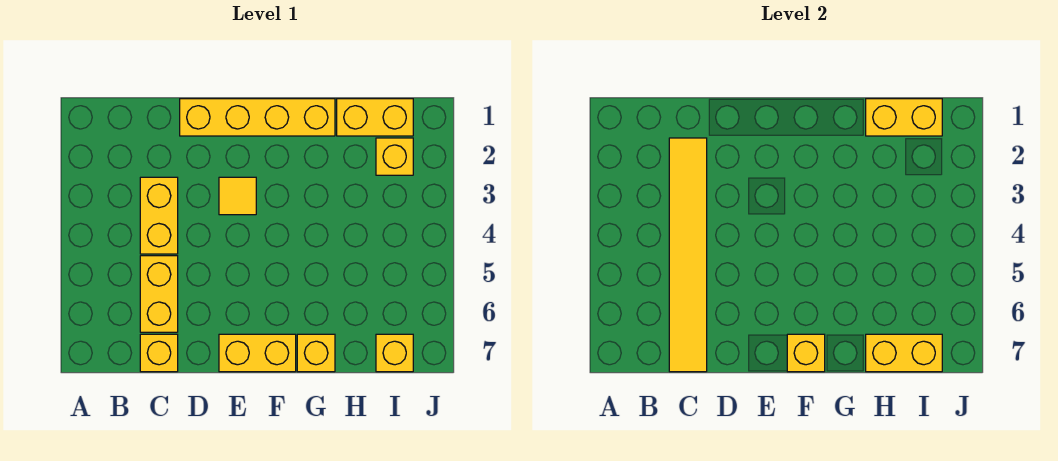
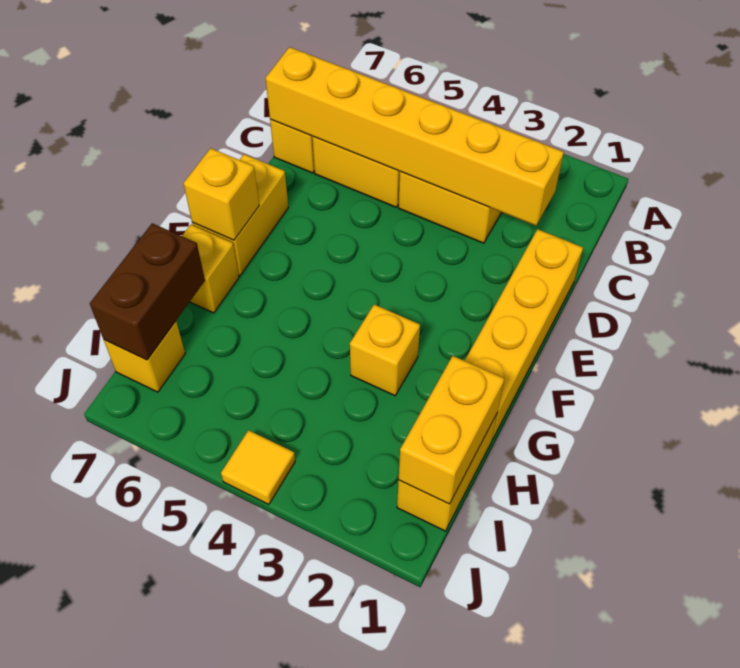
yellow tile C2:C7 level 2 -> yellow brick C2:C7 level 2
yellow tile E3 level 1 -> yellow tile J4 level 1
yellow brick H7:I7 level 2 -> brown brick H7:I7 level 2
yellow brick I2 level 1 -> yellow brick G3 level 1

